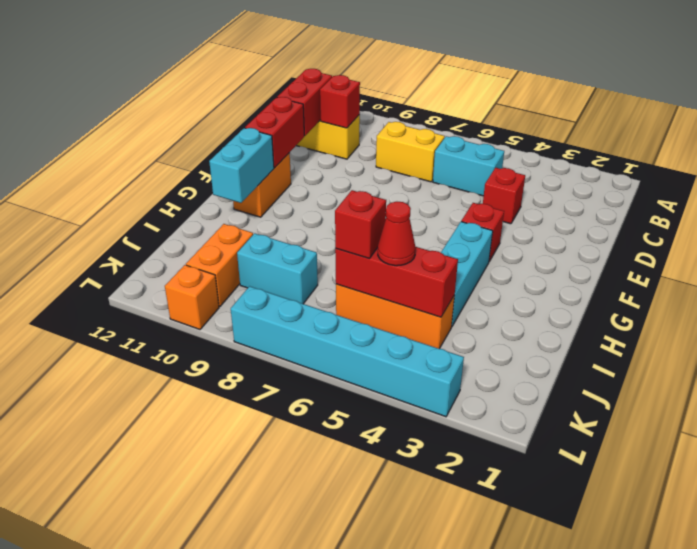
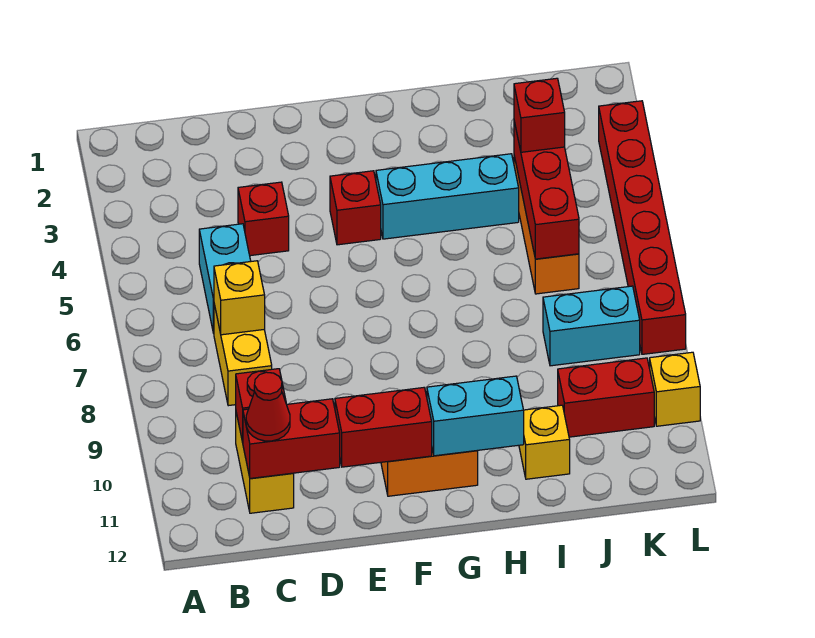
none -> yellow brick C7 level 2
none -> yellow brick I11 level 1
red cone J5 level 3 -> red cone C11 level 3
red brick J6 level 3 -> red brick J4 level 3
cyan brick J8:J9 level 1 -> cyan brick J8:K8 level 1
orange brick J10:K10 level 1 -> red brick J10:K10 level 1
cyan brick L3:L8 level 1 -> red brick L3:L8 level 1
orange brick L10 level 1 -> yellow brick L10 level 1

